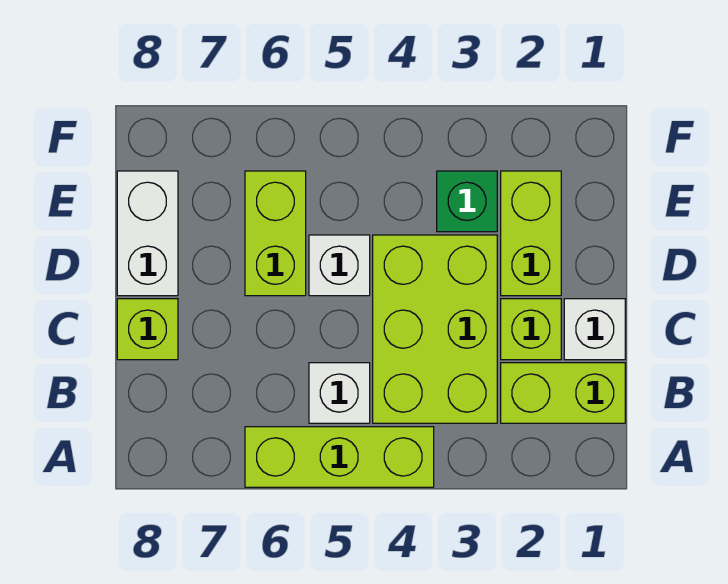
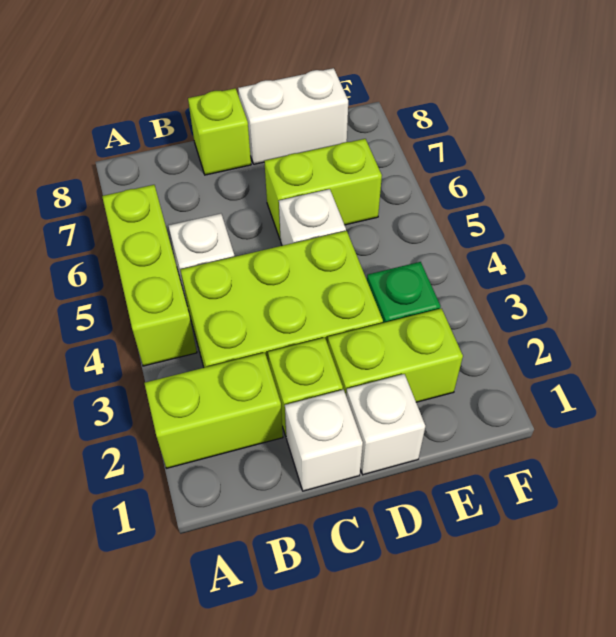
lime brick B1:B2 level 1 -> lime brick A2:B2 level 1
none -> white brick D1 level 1

